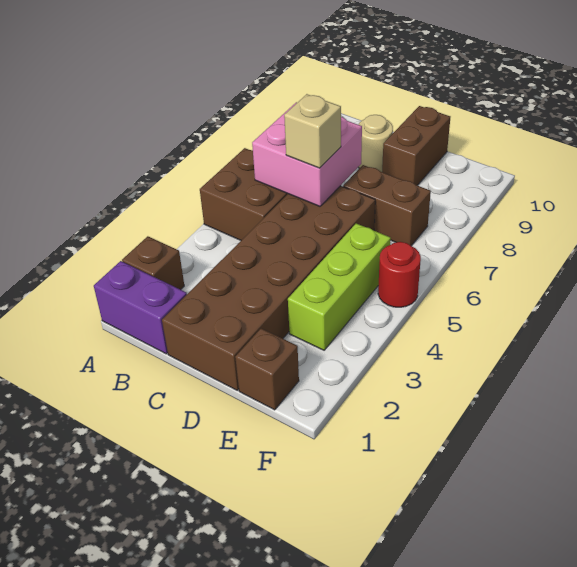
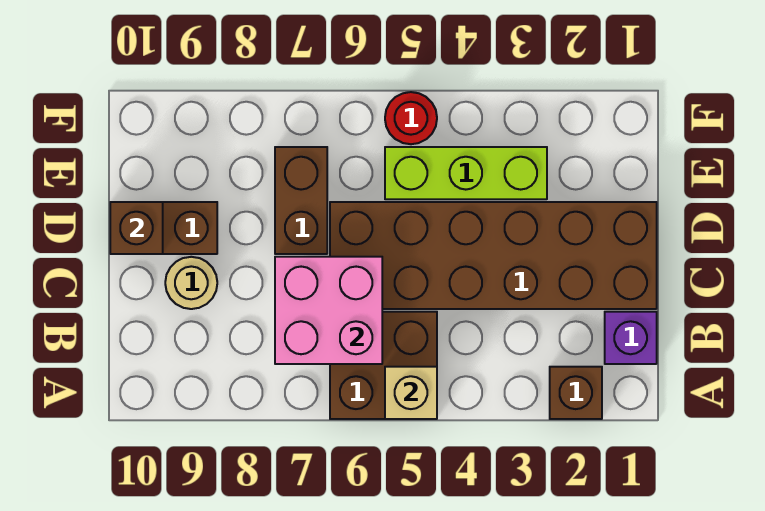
purple brick A1:B1 level 1 -> purple brick B1 level 1
tan brick C6 level 3 -> tan brick A5 level 2
brown brick E1 level 1 -> brown brick D10 level 2

